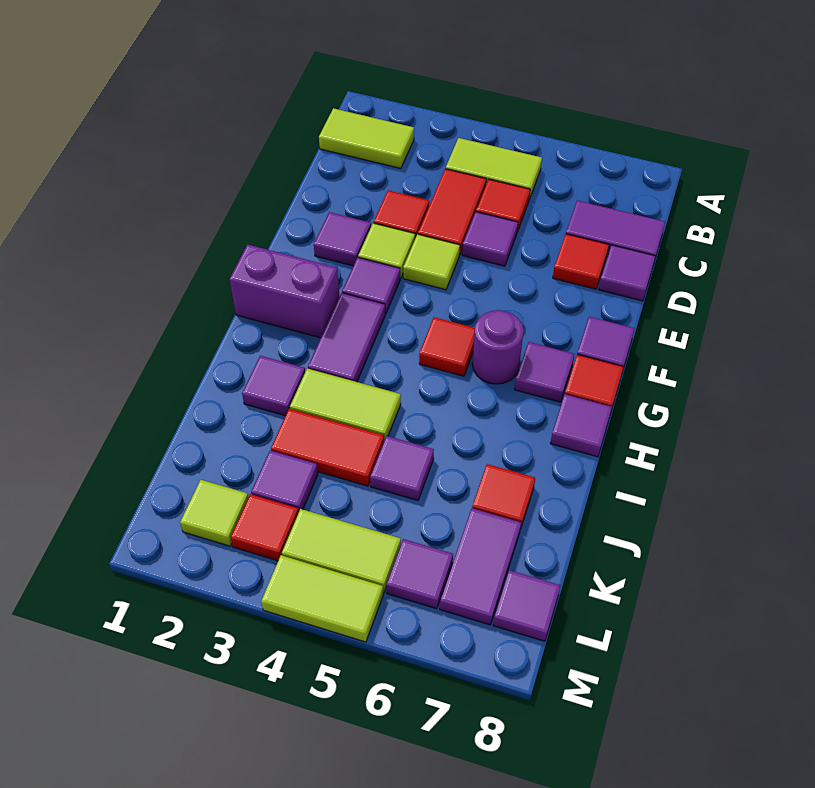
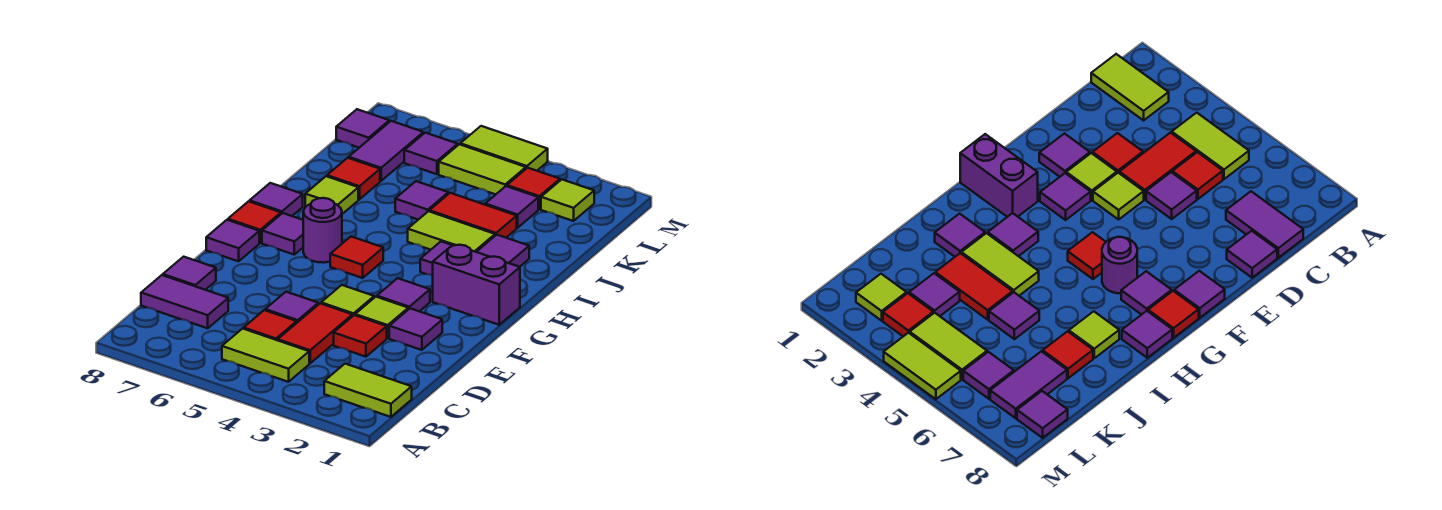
red tile D7 level 1 -> none
purple tile G3:H3 level 1 -> purple tile H3 level 1
none -> lime tile I7 level 1

